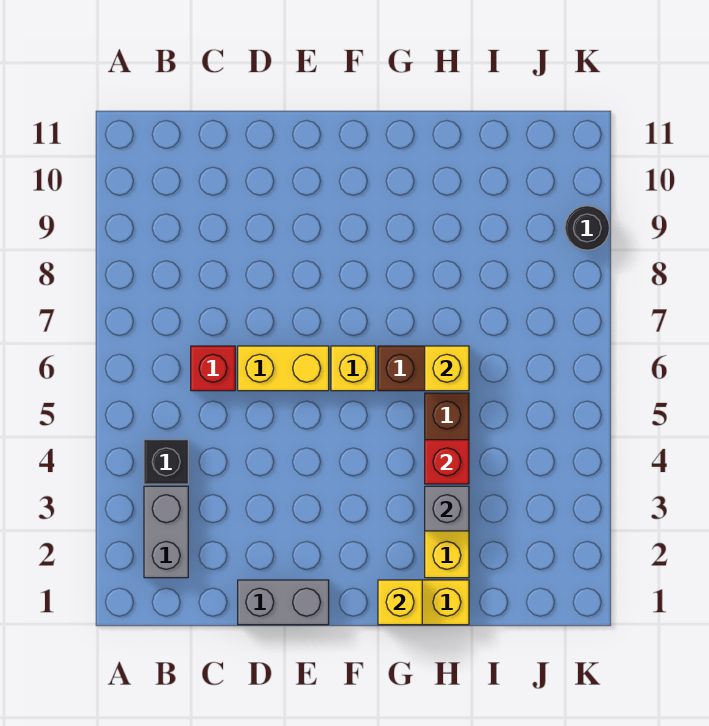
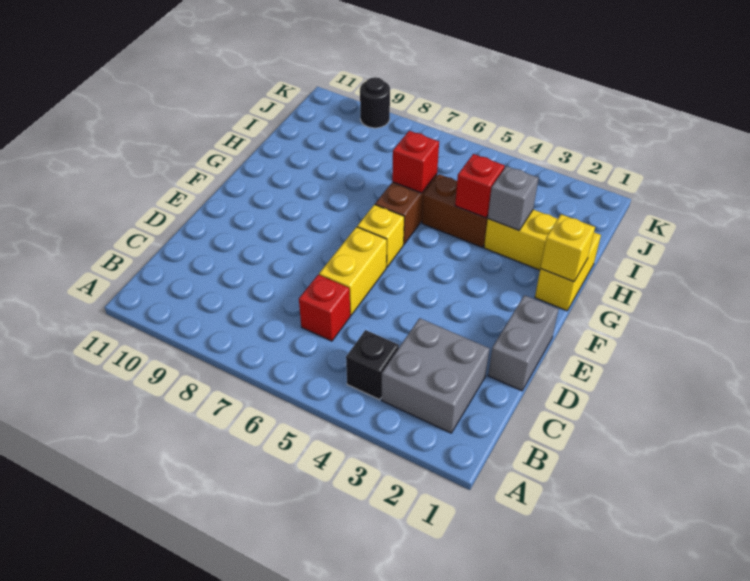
grey brick B2:B3 level 1 -> grey brick B2:C3 level 1
yellow brick H6 level 2 -> red brick H6 level 2

